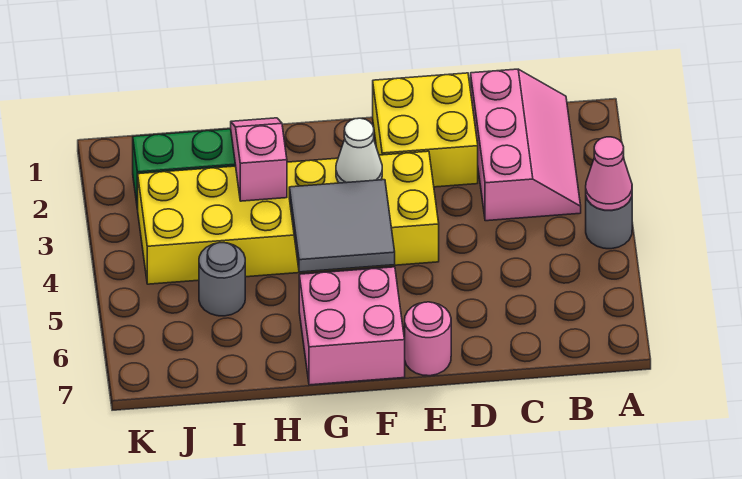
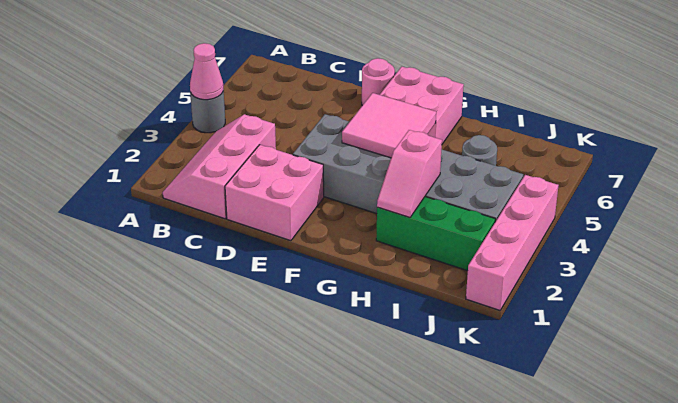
yellow brick D1:E2 level 1 -> pink brick D1:E2 level 1
yellow brick E3:J4 level 1 -> grey brick E3:J4 level 1
white cone F3 level 2 -> none
grey tile F4:G5 level 2 -> pink tile F4:G5 level 2
none -> pink brick K1:K4 level 1

